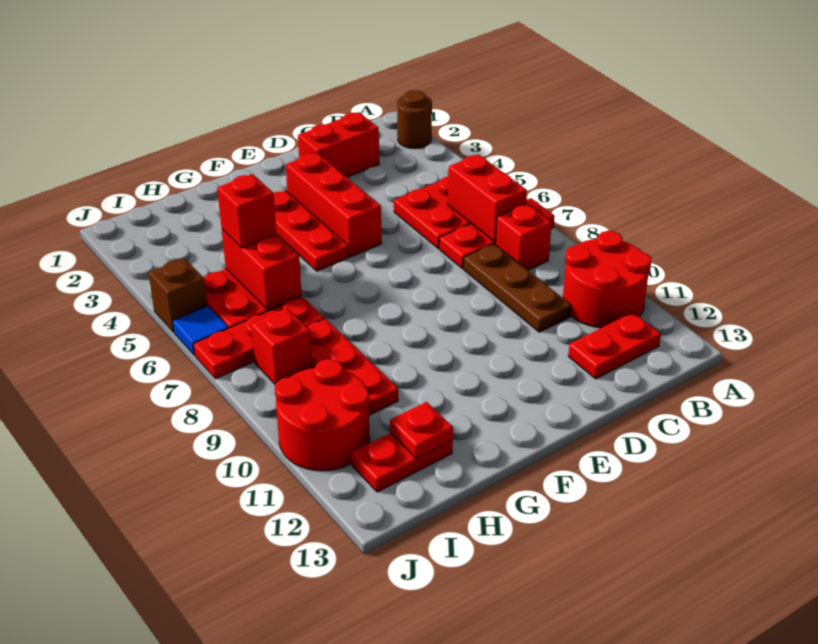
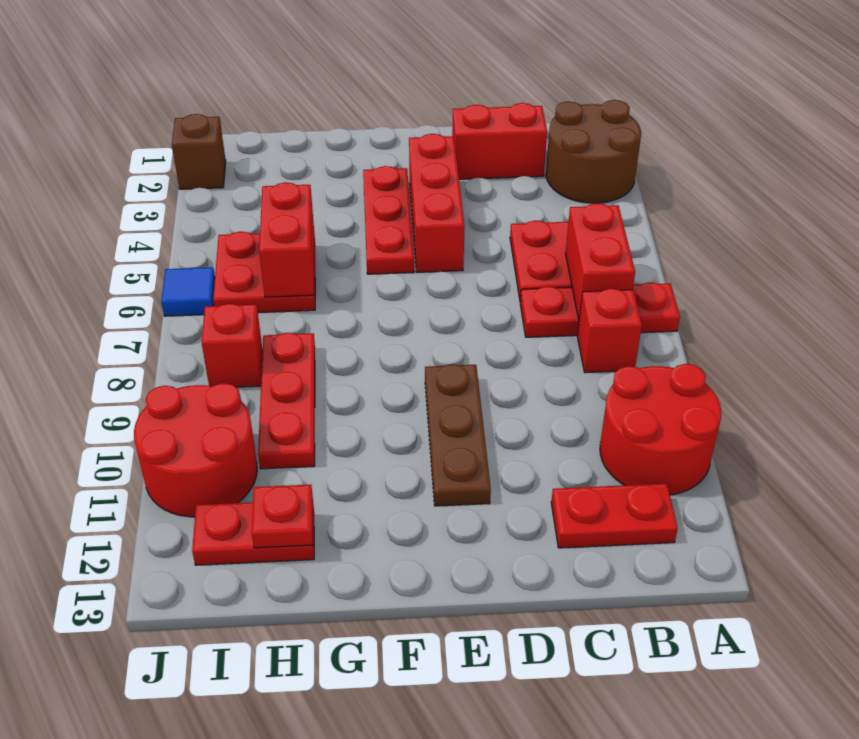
brown round brick A2 level 1 -> brown round brick A2:B3 level 1
brown plate C8:C10 level 1 -> brown plate E9:E11 level 1
red brick H5 level 3 -> none
red plate H7:J7 level 1 -> none
brown brick J5 level 1 -> brown brick J2 level 1

